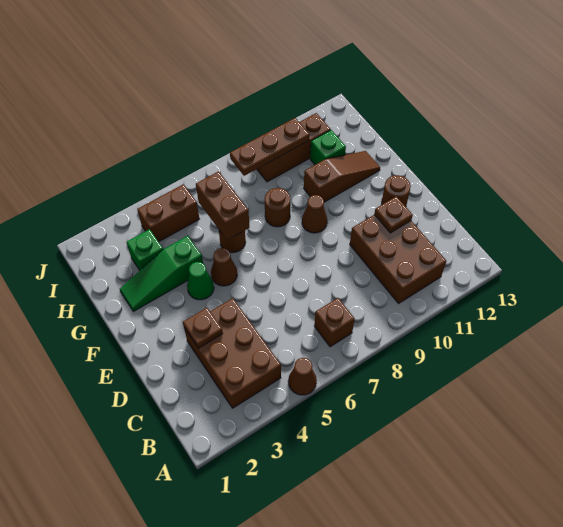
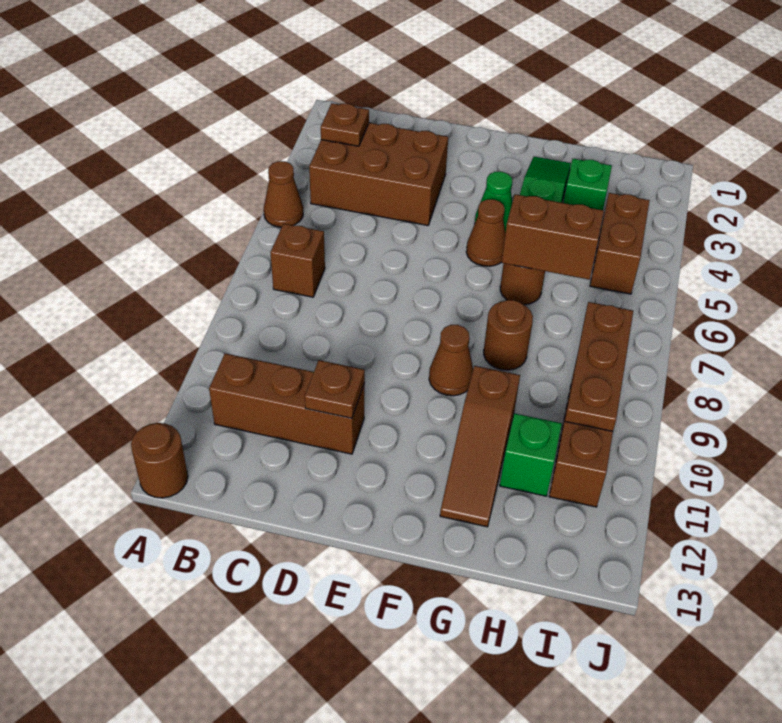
brown brick B10:D11 level 1 -> brown brick B11:D11 level 1
brown plate D3 level 2 -> brown plate B3 level 2
brown round brick E12 level 1 -> brown round brick A13 level 1

